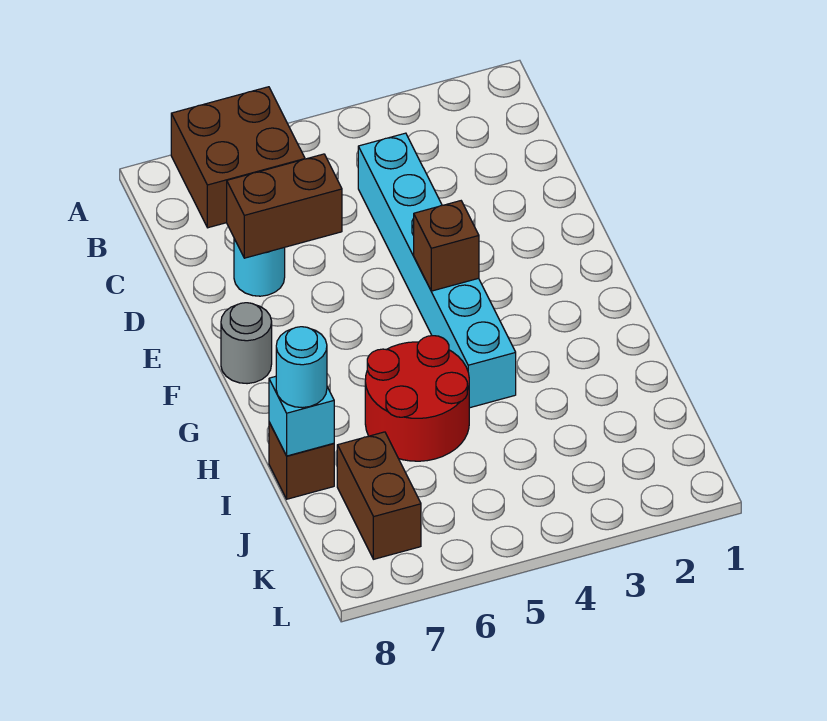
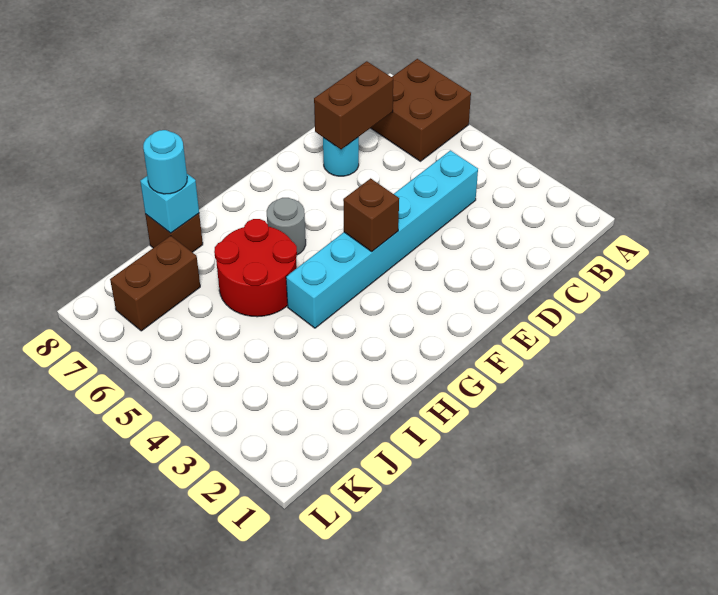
brown brick D6:D7 level 2 -> brown brick C7:D7 level 2
grey round brick F8 level 1 -> grey round brick G6 level 1

